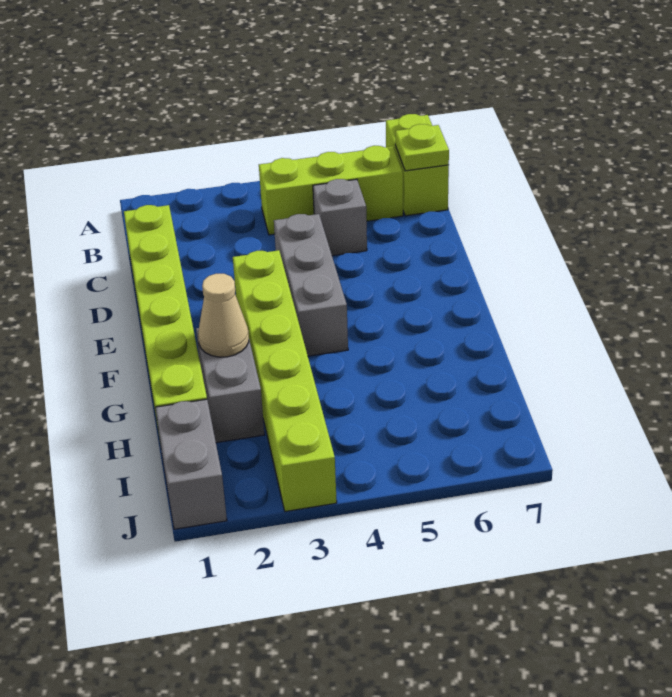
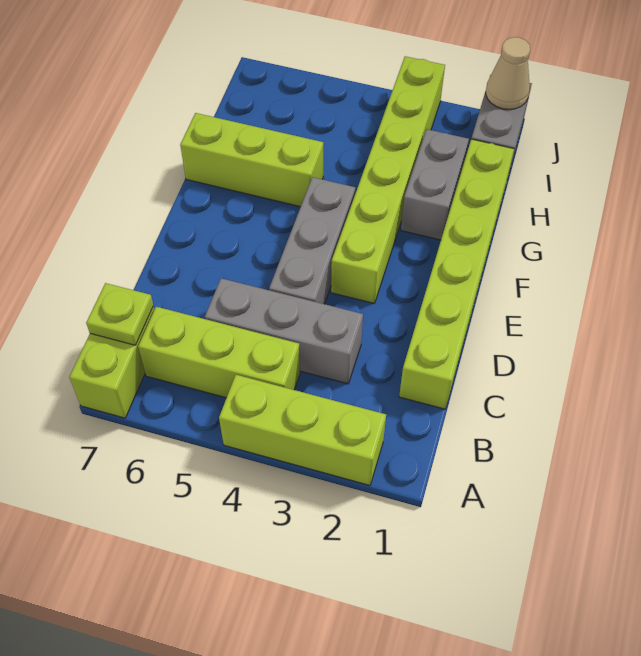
none -> lime brick A2:A4 level 1
grey brick C5 level 1 -> grey brick C3:C5 level 1
tan cone G2 level 2 -> tan cone J1 level 2
none -> lime brick G5:G7 level 1

